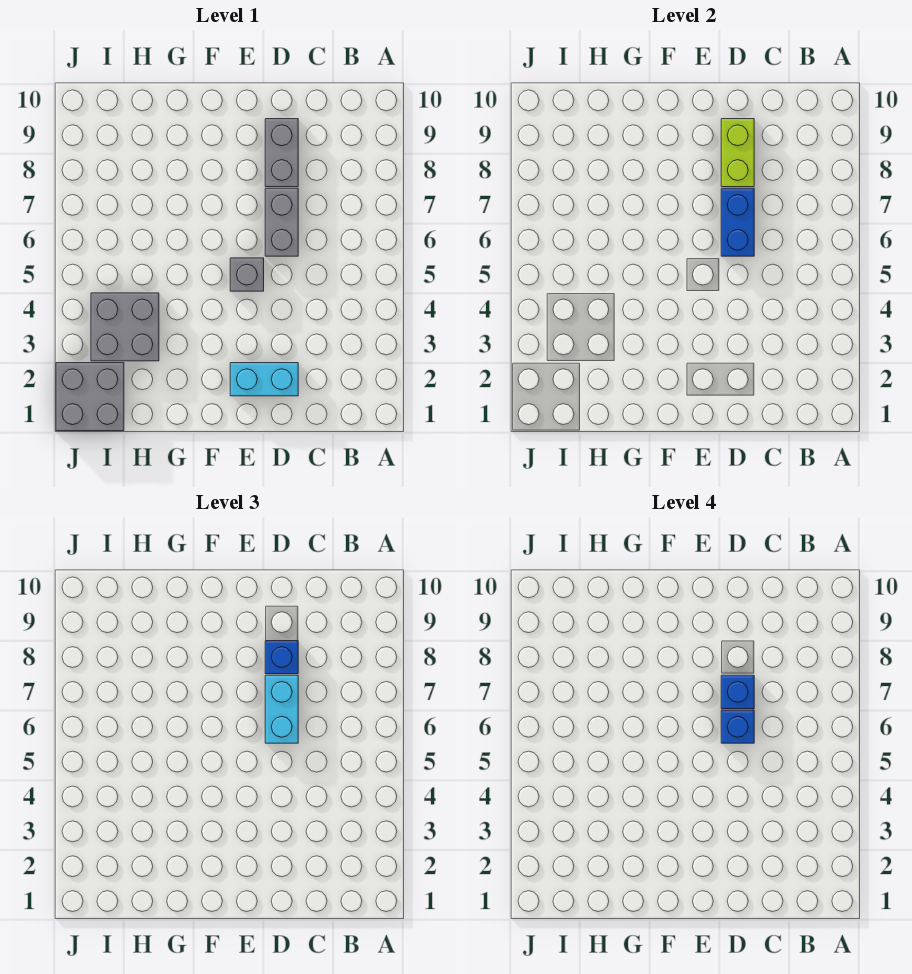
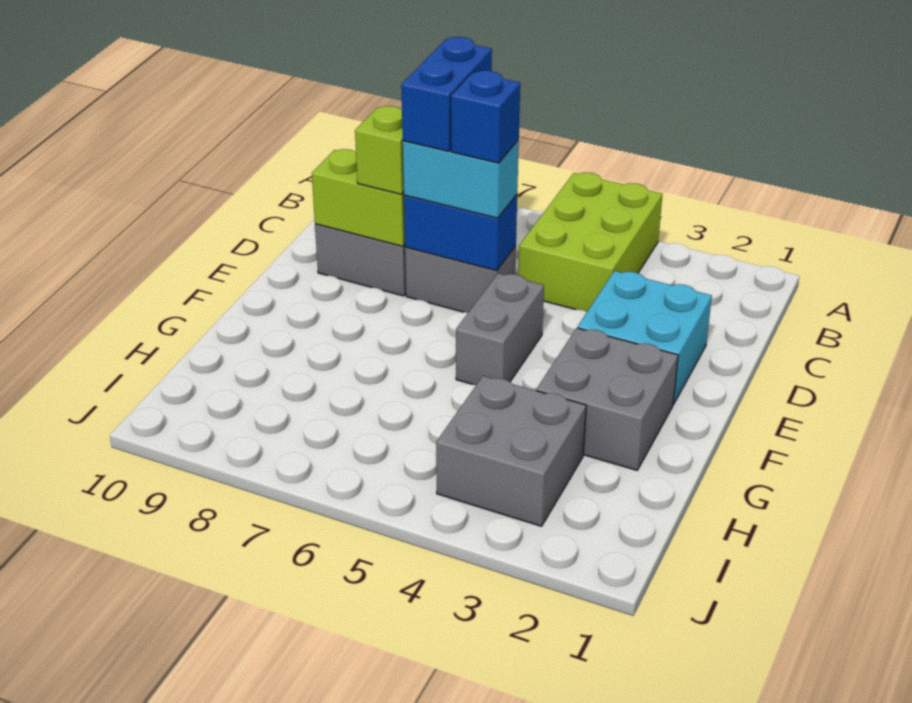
none -> lime brick A4:C5 level 1
cyan brick D2:E2 level 1 -> cyan brick D2:E3 level 1
blue brick D7 level 4 -> blue brick C7:D7 level 4
blue brick D8 level 3 -> lime brick D8 level 3
grey brick E5 level 1 -> grey brick E5:F5 level 1
grey brick I1:J2 level 1 -> grey brick F2:G3 level 1

